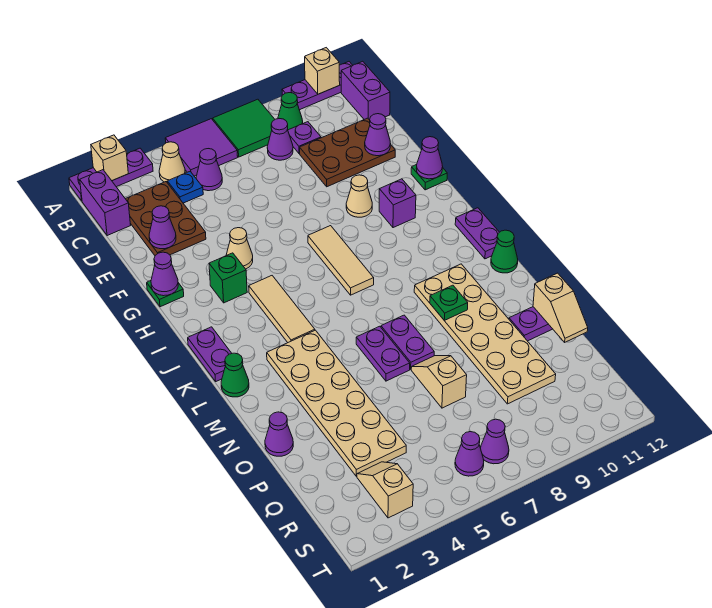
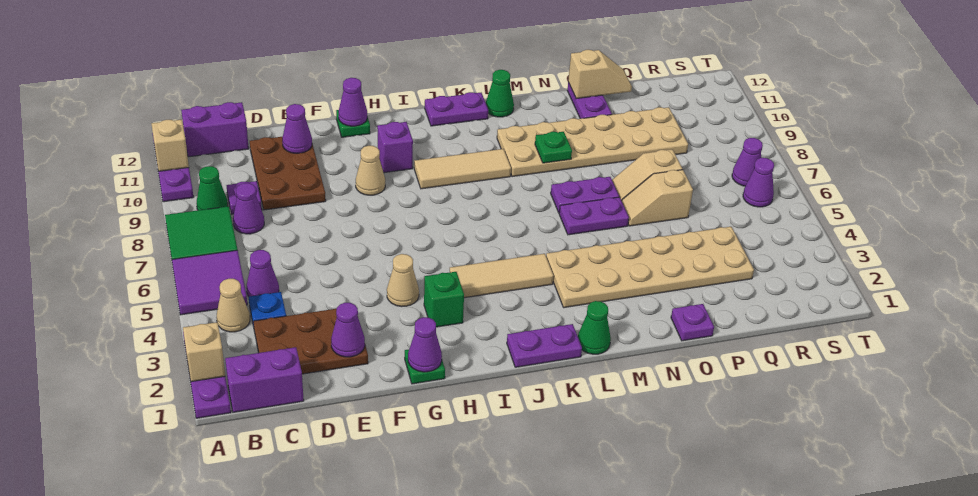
tan tile H7:J7 level 1 -> tan tile I9:K9 level 1
purple cone O1 level 1 -> purple plate O1 level 1
tan slope R3:S3 level 1 top S -> tan slope O6:P6 level 1 top P

